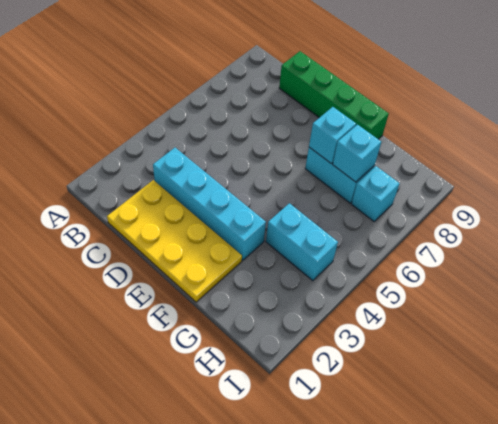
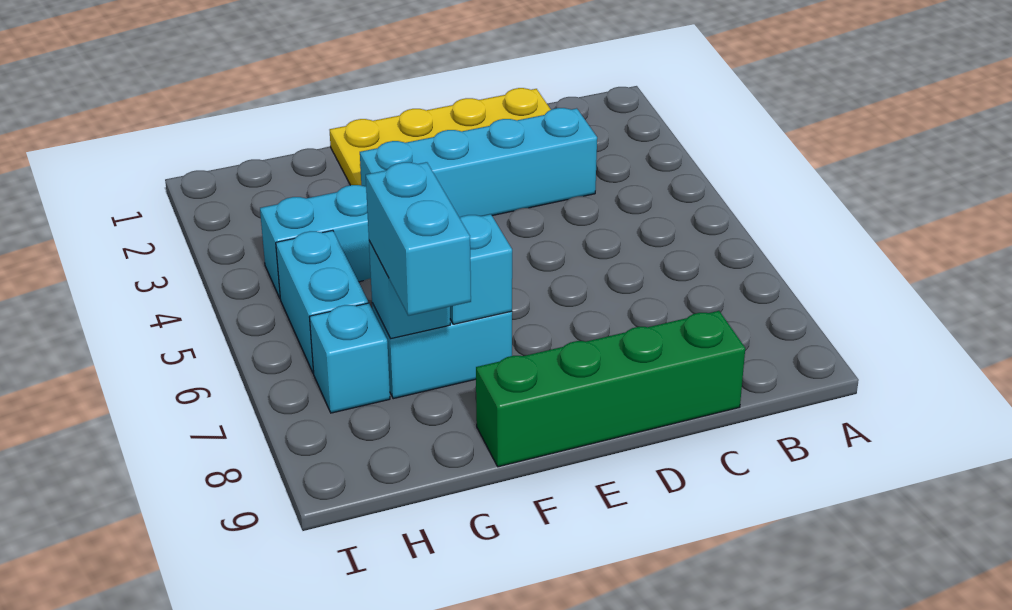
none -> cyan brick G7:G8 level 3
none -> cyan brick H5:H6 level 1

